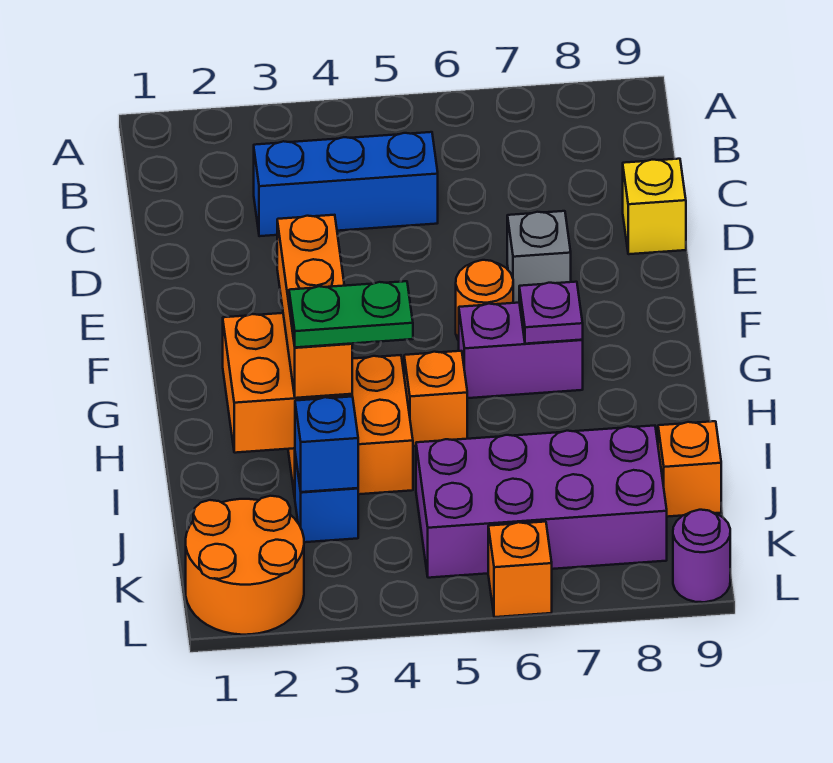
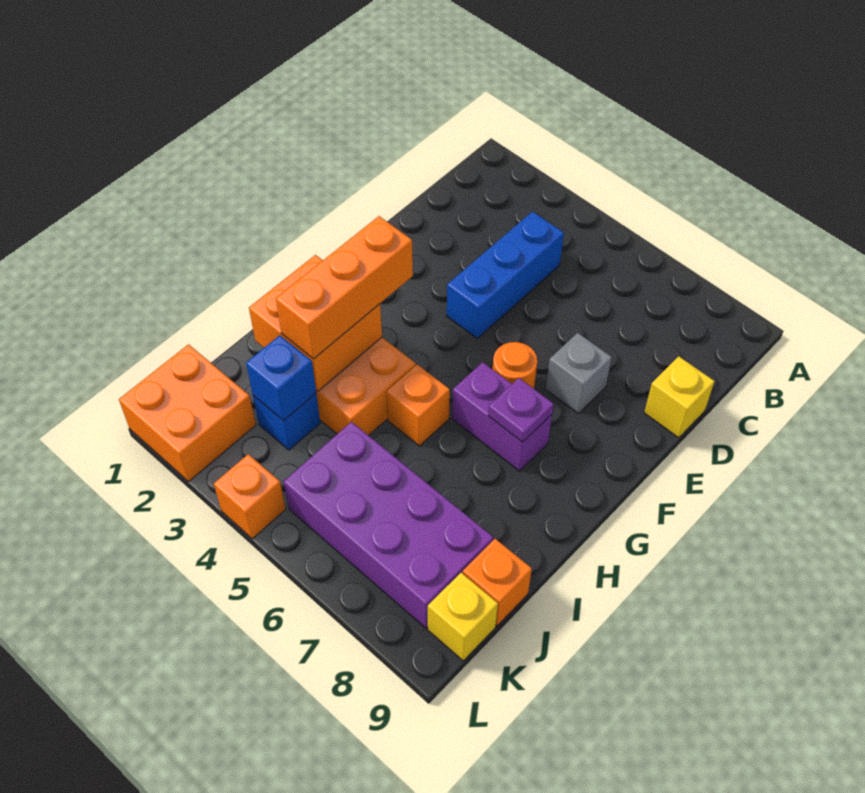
blue brick C3:C5 level 1 -> blue brick C4:E4 level 1
green plate I3:I4 level 4 -> none
orange round brick K1:L2 level 1 -> orange brick K1:L2 level 1
none -> yellow brick K9 level 1
orange brick L6 level 1 -> orange brick L4 level 1
purple round brick L9 level 1 -> none

